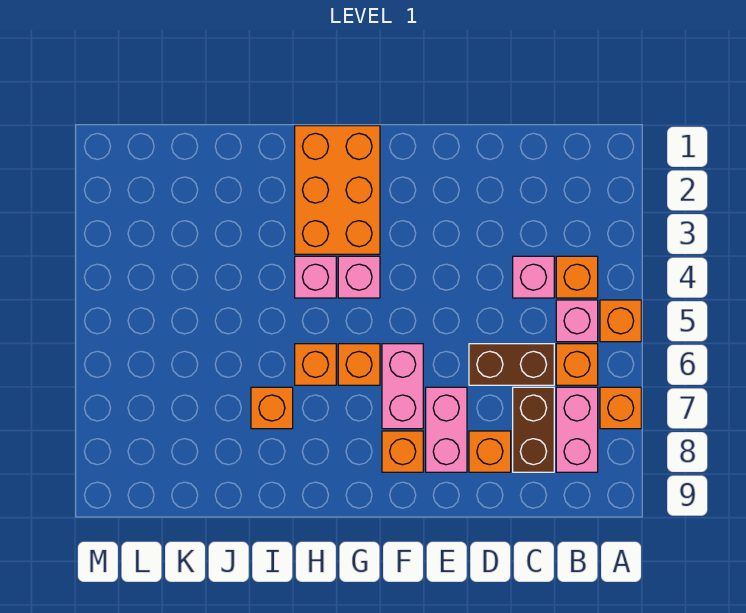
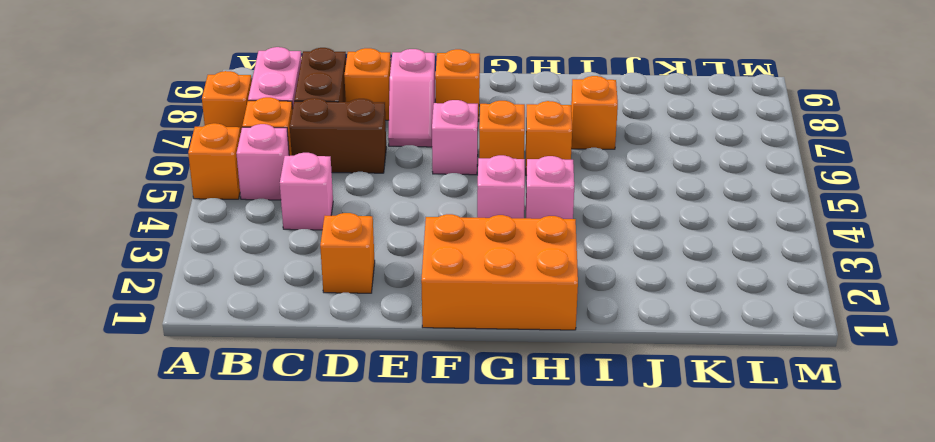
orange brick B4 level 1 -> orange brick D2 level 1
pink brick E7:E8 level 1 -> pink slope E7:E8 level 1 top 8
pink brick F6:F7 level 1 -> pink brick F6 level 1
orange brick G1:H3 level 1 -> orange brick F1:H2 level 1

